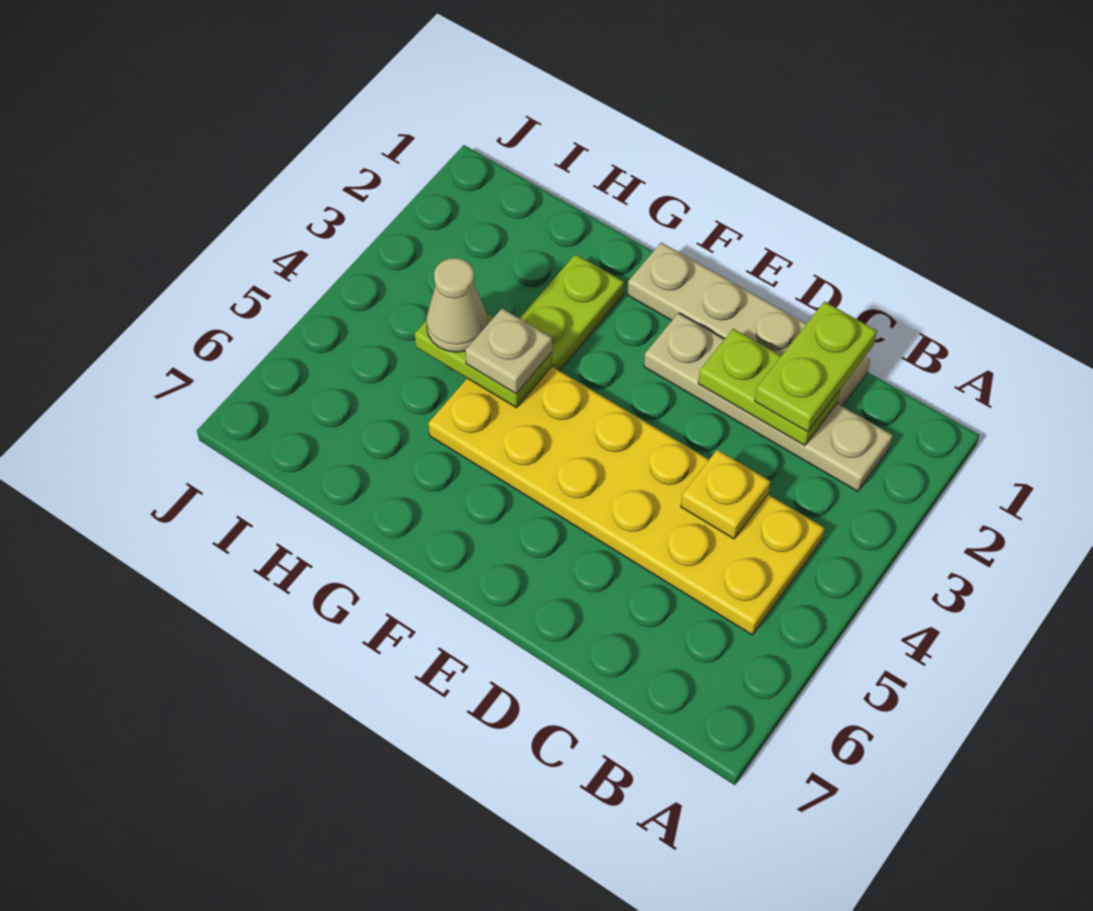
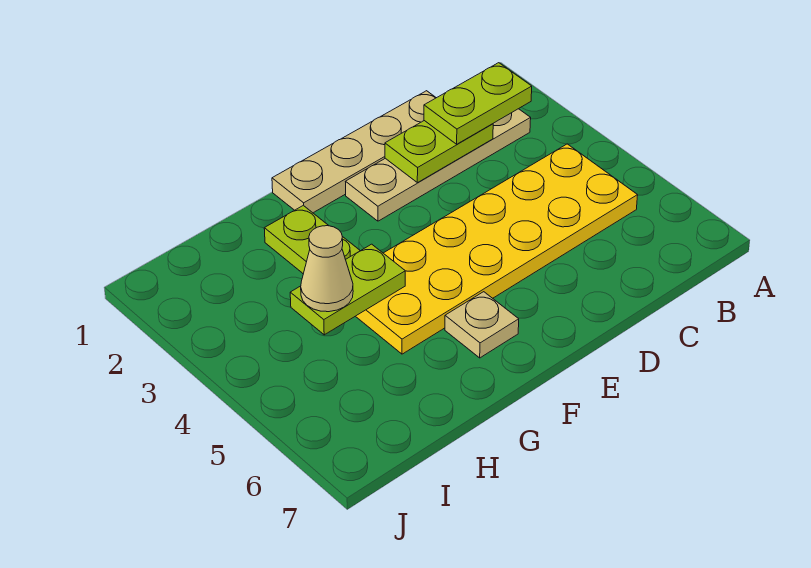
lime plate C1:C2 level 3 -> lime plate B2:C2 level 3
yellow plate C4 level 2 -> none
tan plate G4 level 3 -> tan plate F6 level 1

